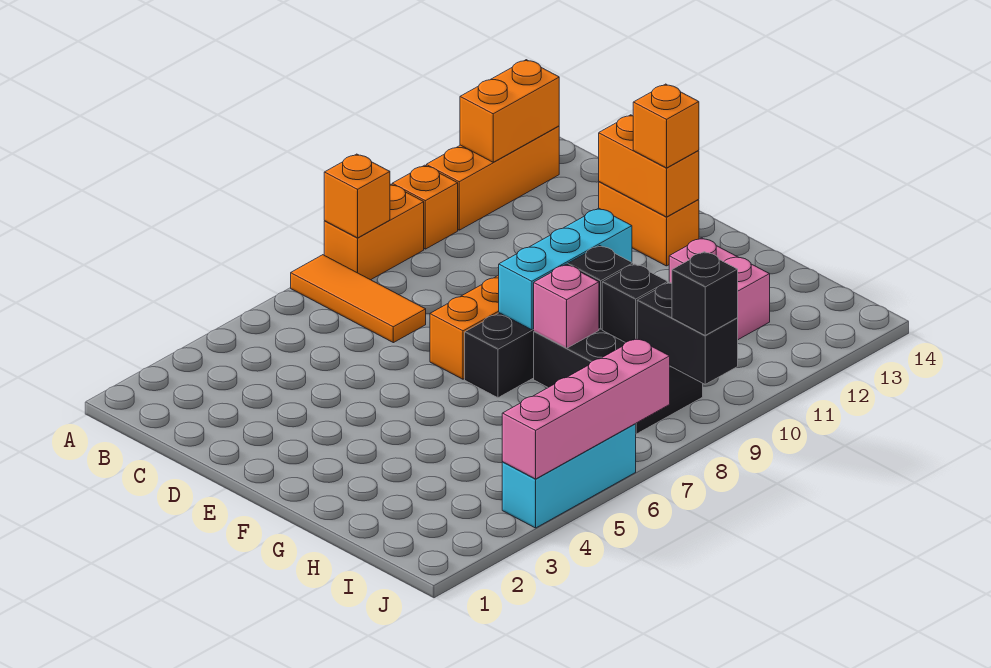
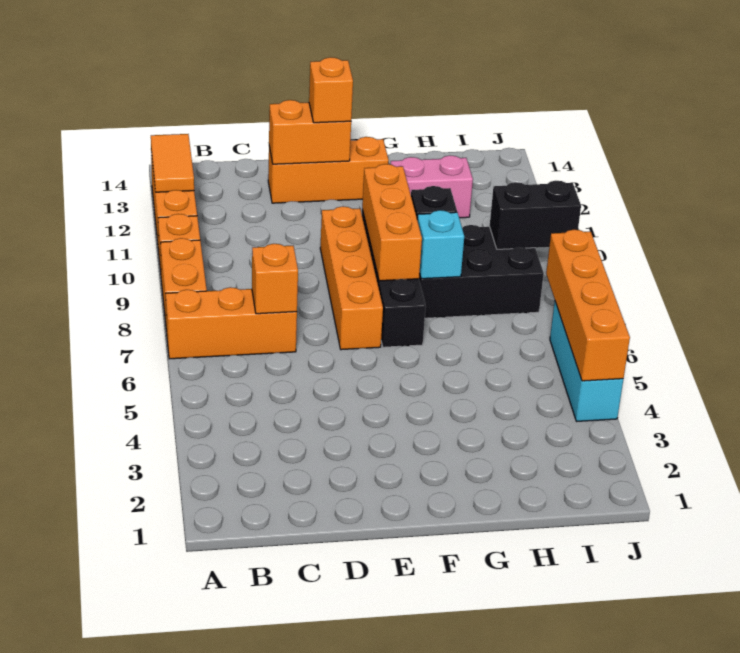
orange tile A7:C7 level 1 -> orange brick A7:C7 level 1
orange brick A8 level 2 -> orange brick C7 level 2
orange brick A12:A13 level 2 -> orange tile A12:A13 level 2
orange brick D13:E13 level 1 -> orange brick D13:F13 level 1
cyan brick F8:F10 level 2 -> orange brick F8:F10 level 2
pink brick G8 level 2 -> cyan brick G8 level 2
black brick H9 level 2 -> none
pink brick J4:J7 level 2 -> orange brick J4:J7 level 2
black brick J9 level 3 -> none

